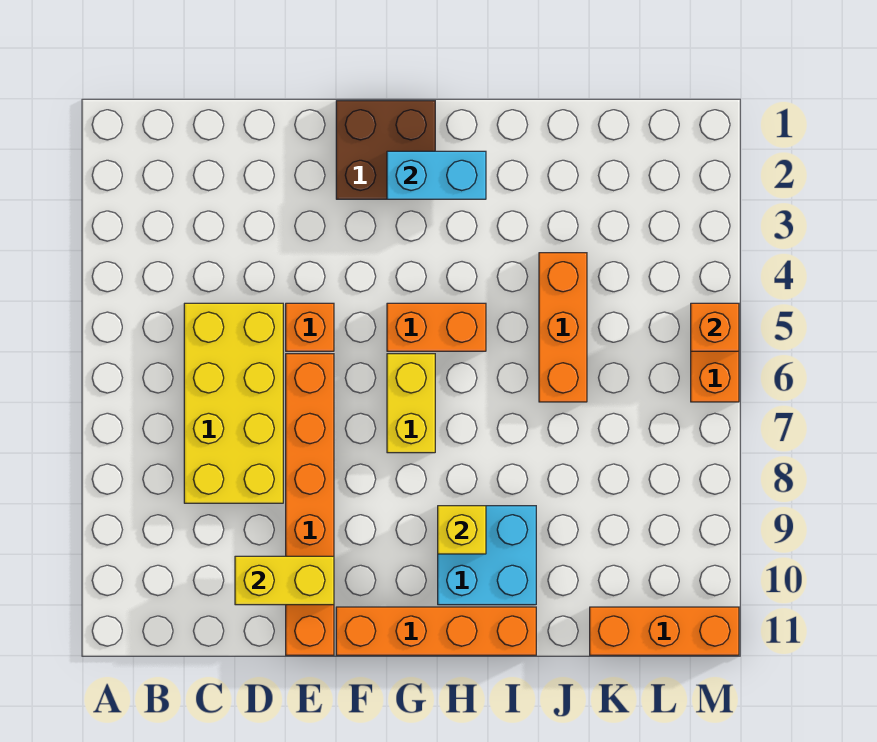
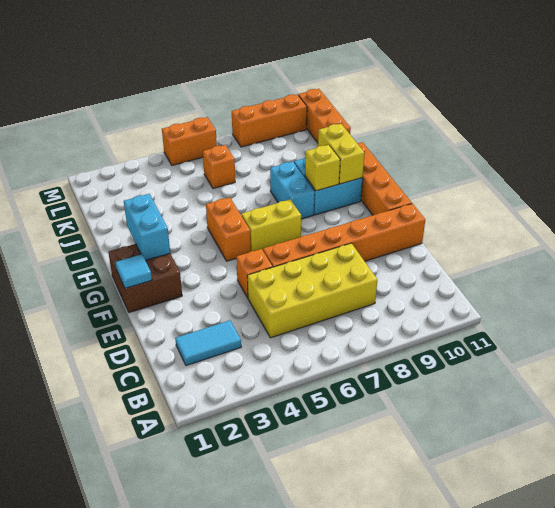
none -> cyan tile C2:C3 level 1
yellow brick D10:E10 level 2 -> yellow brick H10:I10 level 2
none -> cyan tile F1 level 2
none -> cyan brick H8:I8 level 1
orange brick J4:J6 level 1 -> orange brick M8:M10 level 1
orange brick M5 level 2 -> orange brick K6 level 1

